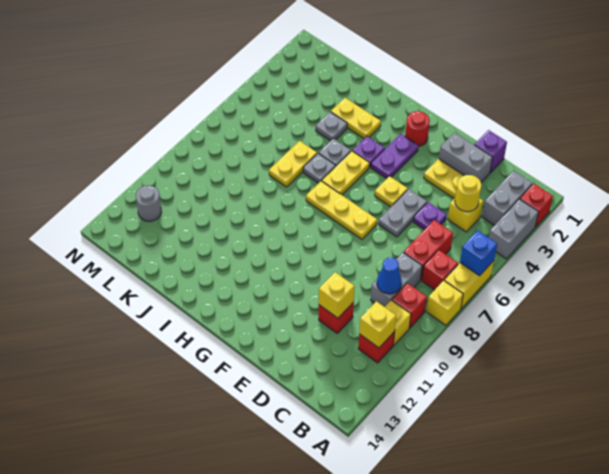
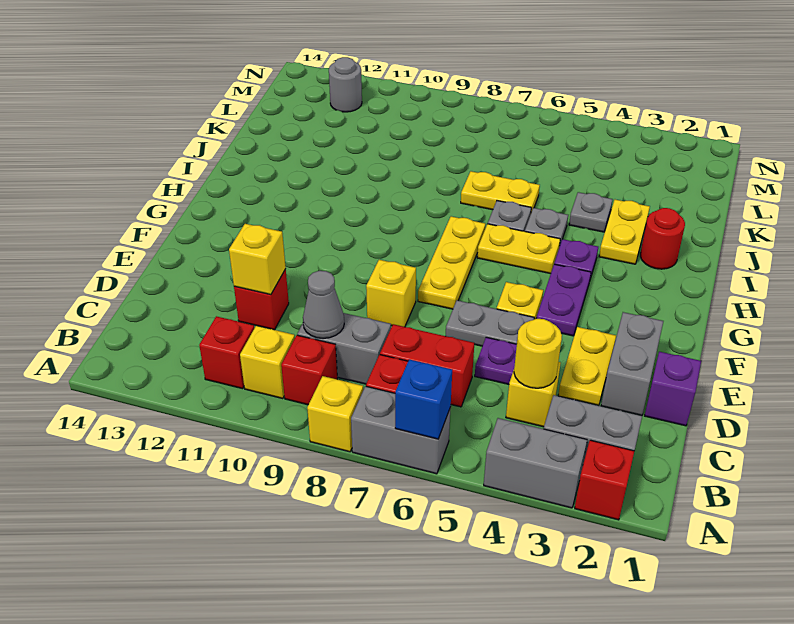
yellow brick A6:A7 level 1 -> grey brick A6:A7 level 1
yellow brick B11 level 2 -> yellow brick E8 level 1
blue cone C9 level 2 -> grey cone C9 level 2
red round brick G2 level 1 -> red round brick I2 level 1
purple plate G3:G4 level 1 -> purple plate F4:G4 level 1

